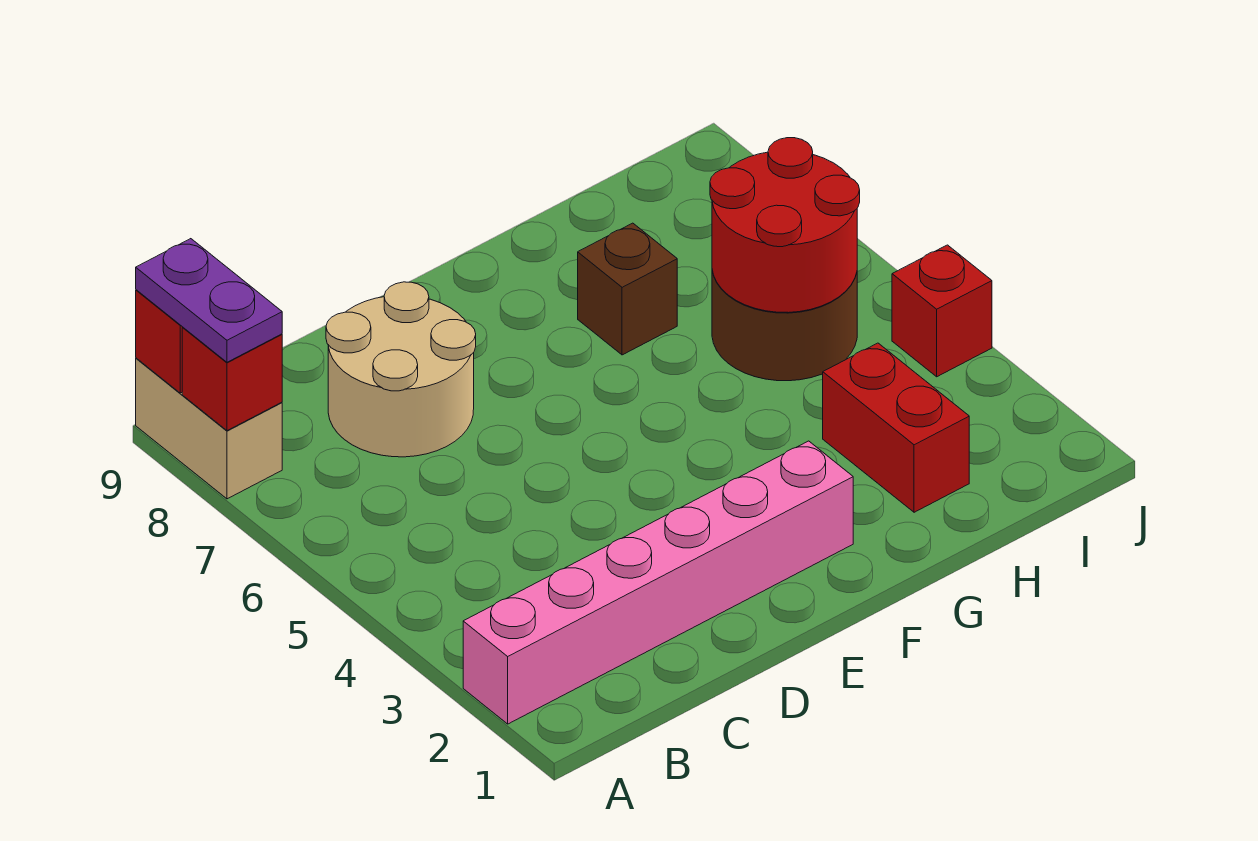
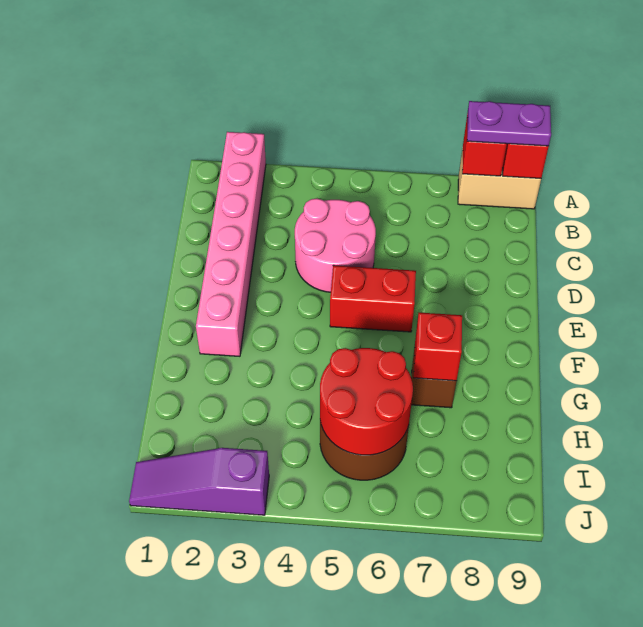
none -> pink round brick C4:D5 level 1
tan round brick C7:D8 level 1 -> none
red brick H2:H3 level 1 -> red brick E5:E6 level 1
none -> purple slope J1:J3 level 1 top 3
red brick J4 level 1 -> red brick G7 level 2

